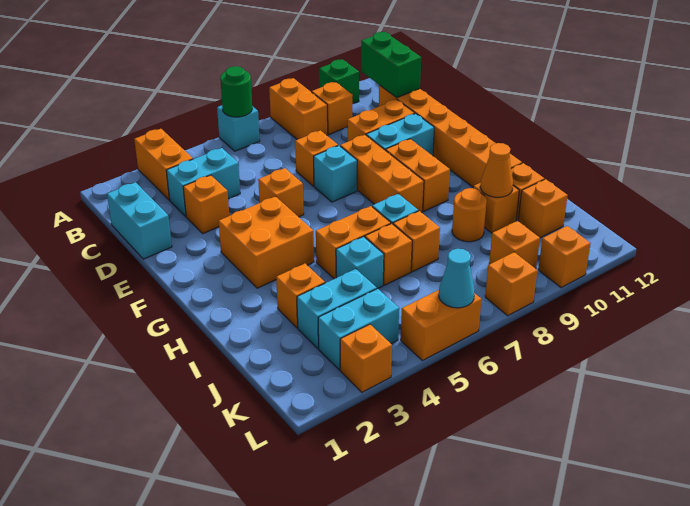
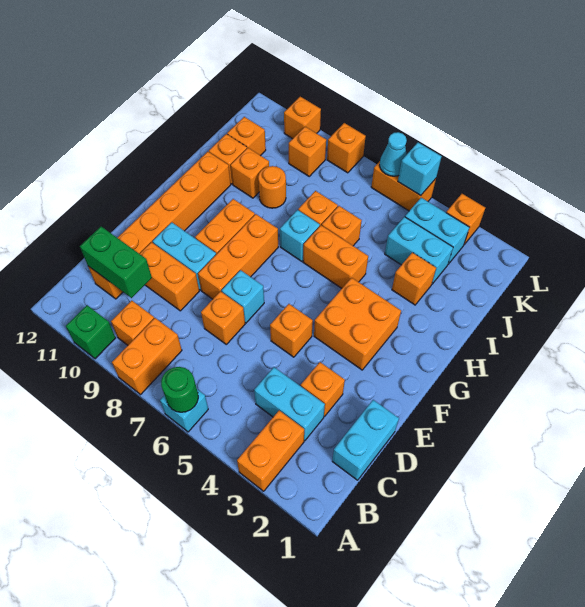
green brick B11:C11 level 2 -> green brick C10:C11 level 2
cyan brick I5 level 1 -> cyan brick L5 level 2
orange cone I10 level 2 -> none

